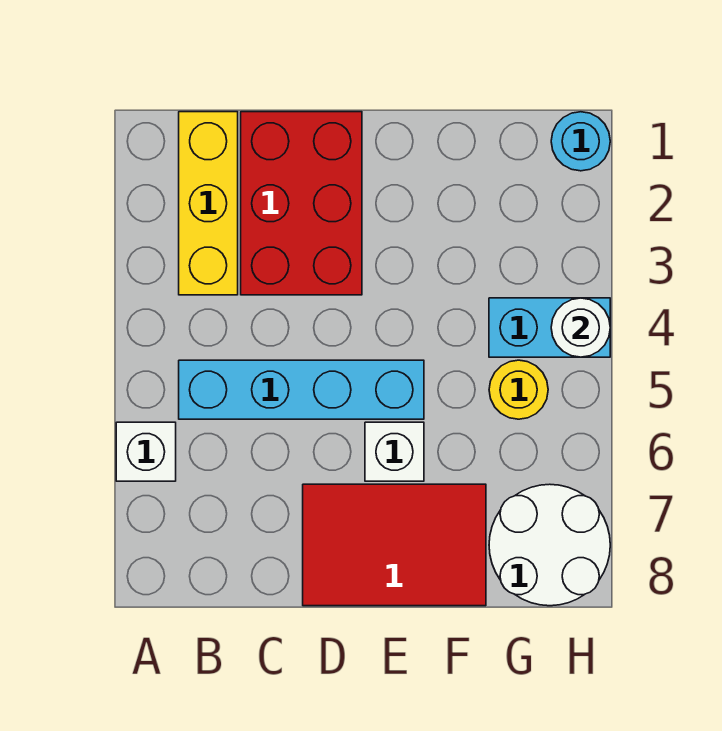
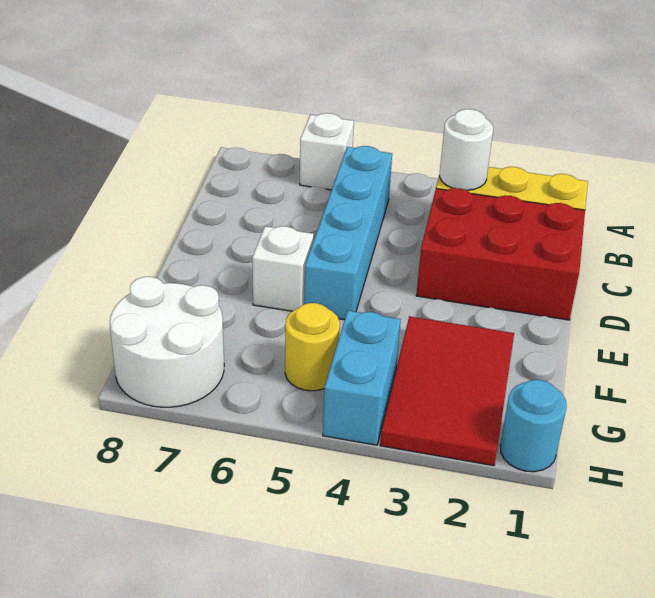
red tile D7:F8 level 1 -> red tile F2:H3 level 1
white round brick H4 level 2 -> white round brick B3 level 2

